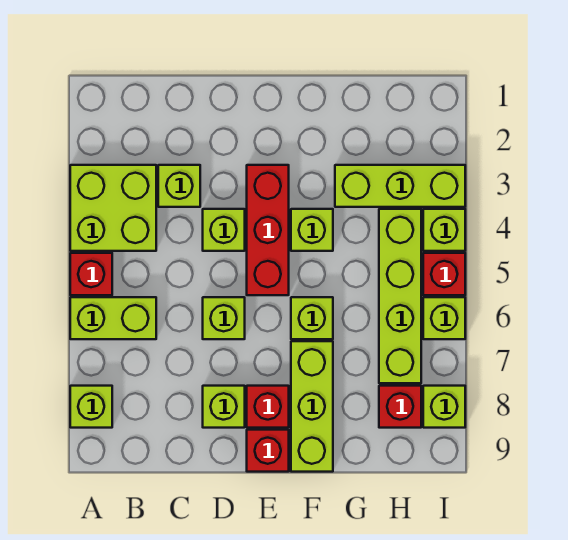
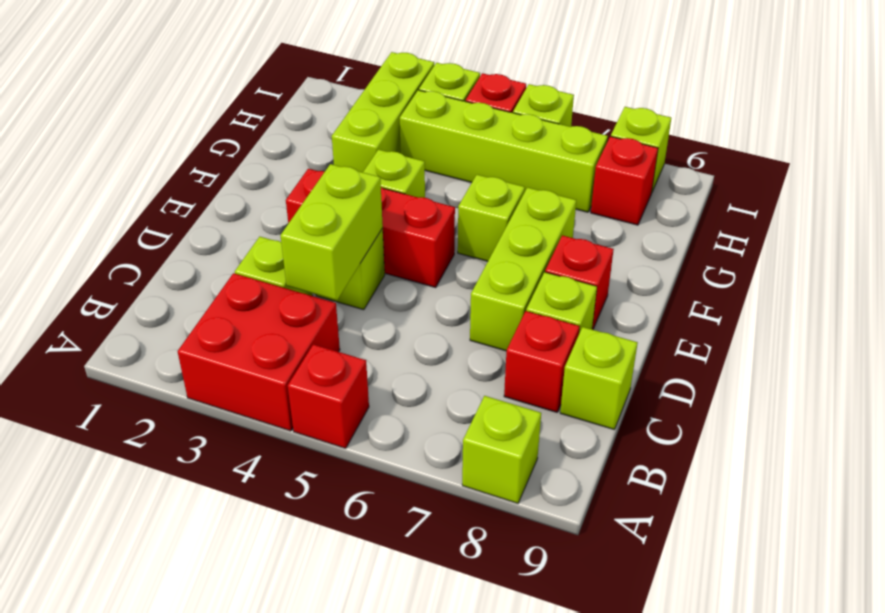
lime brick A3:B4 level 1 -> red brick A3:B4 level 1
lime brick A6:B6 level 1 -> lime brick C4:D4 level 2
lime brick D6 level 1 -> lime brick C9 level 1
red brick E9 level 1 -> red brick C8 level 1
lime brick F7:F9 level 1 -> lime brick D7:F7 level 1

